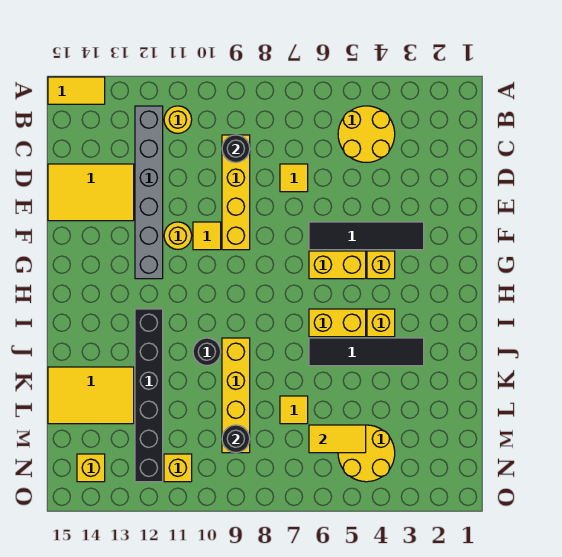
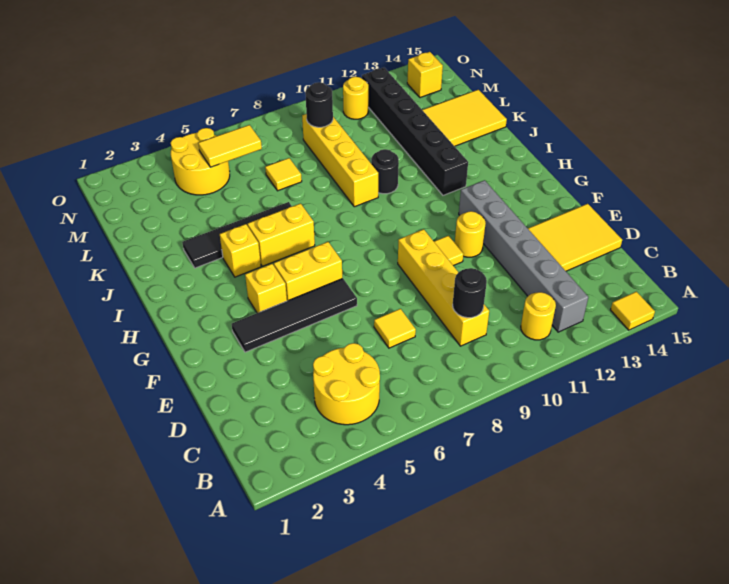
yellow tile A14:A15 level 1 -> yellow tile A14 level 1
yellow brick N11 level 1 -> yellow round brick N11 level 1

